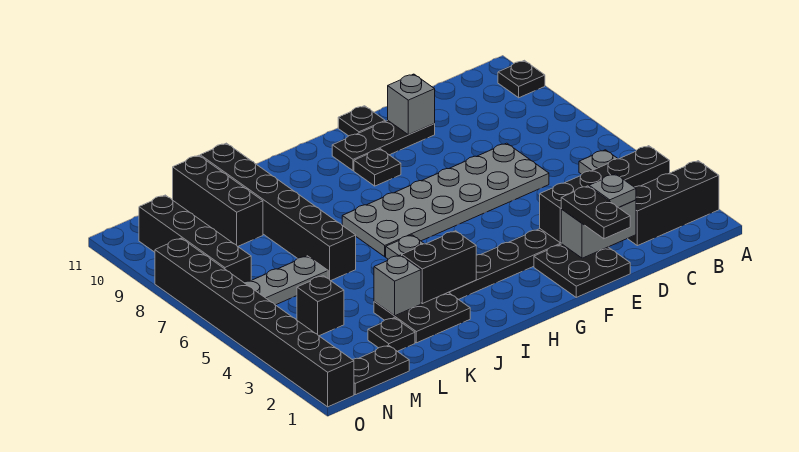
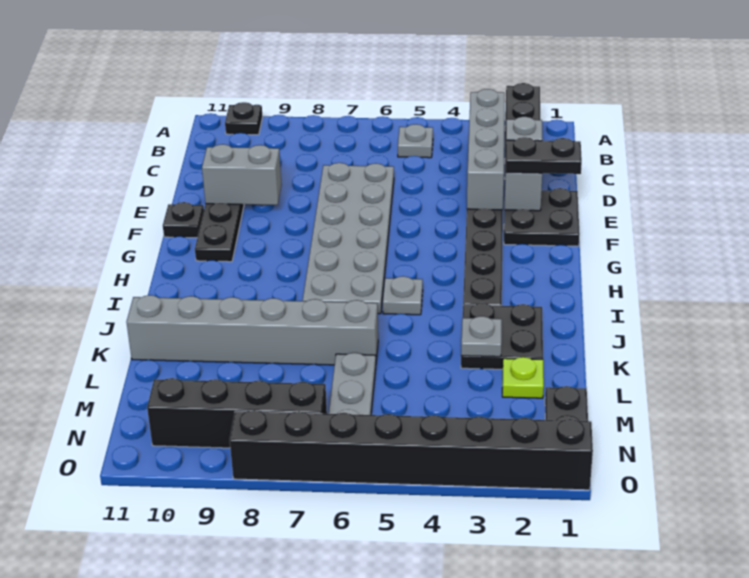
black brick B3:E3 level 2 -> grey brick B3:E3 level 2
grey brick E10 level 2 -> grey brick E9:E10 level 2
black plate G9 level 1 -> none
black brick I3:J3 level 2 -> none
grey brick K3 level 2 -> grey plate K3 level 2
black brick K6:K11 level 1 -> grey brick K6:K11 level 1
black plate L2 level 1 -> lime plate L2 level 1
black brick L9:L11 level 1 -> none
black brick M4 level 1 -> none

